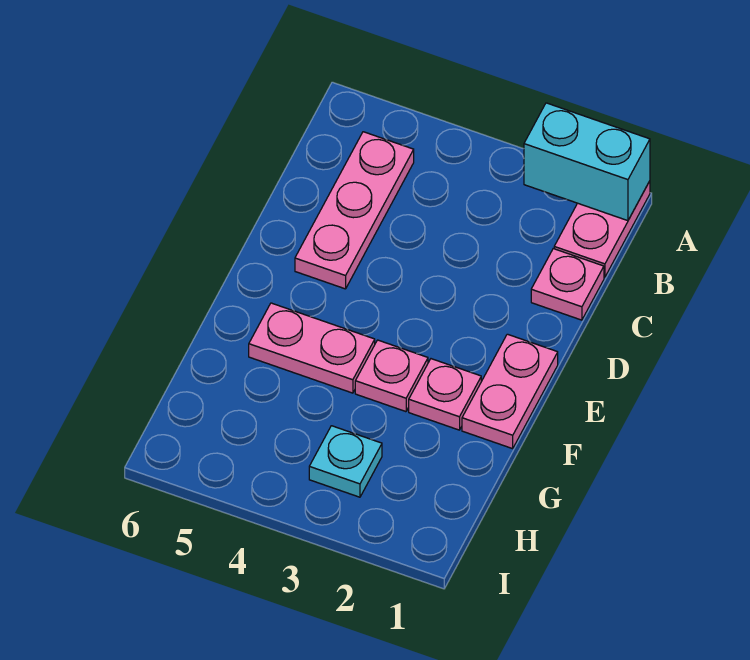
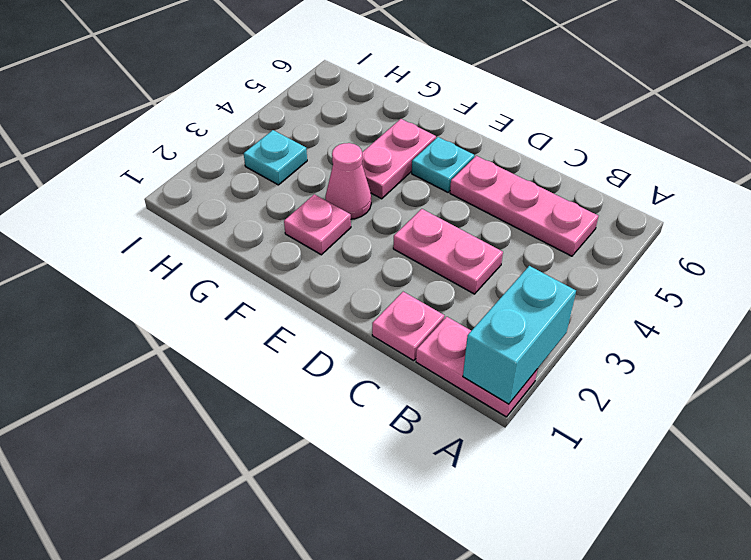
pink plate E1:F1 level 1 -> pink plate C3:D3 level 1
none -> cyan plate E5 level 1
pink plate F3 level 1 -> pink cone F3 level 1

